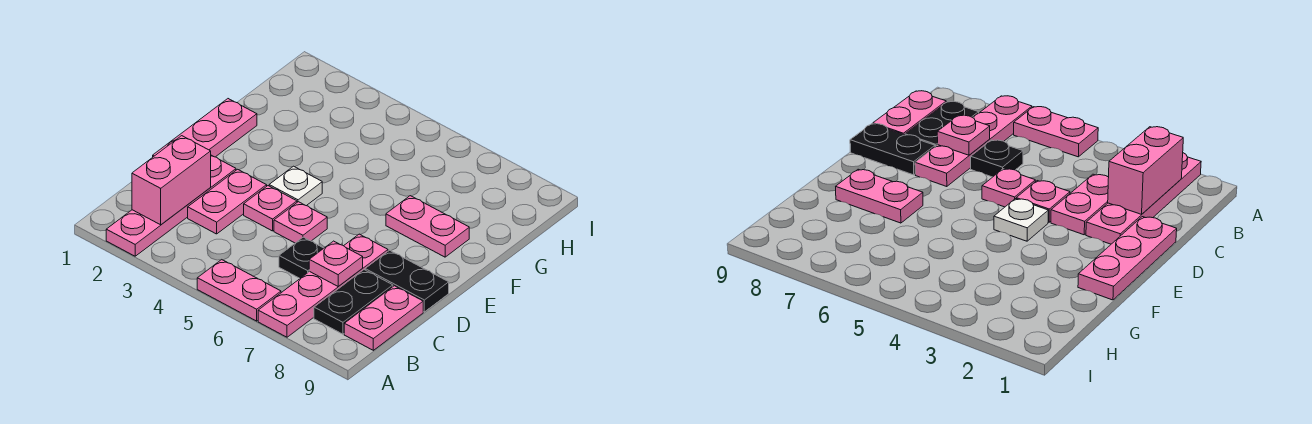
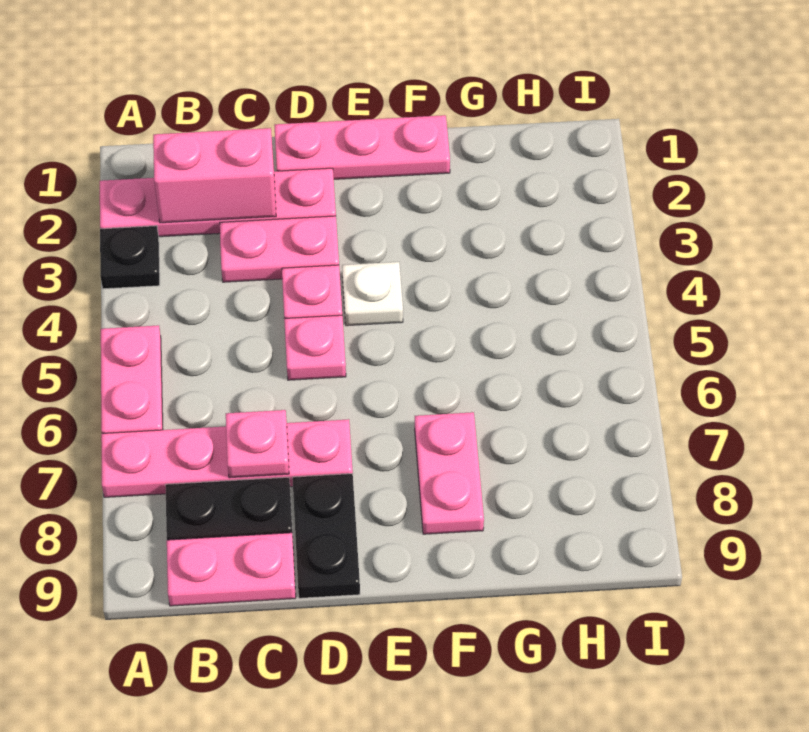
black plate C6 level 1 -> black plate A3 level 1

